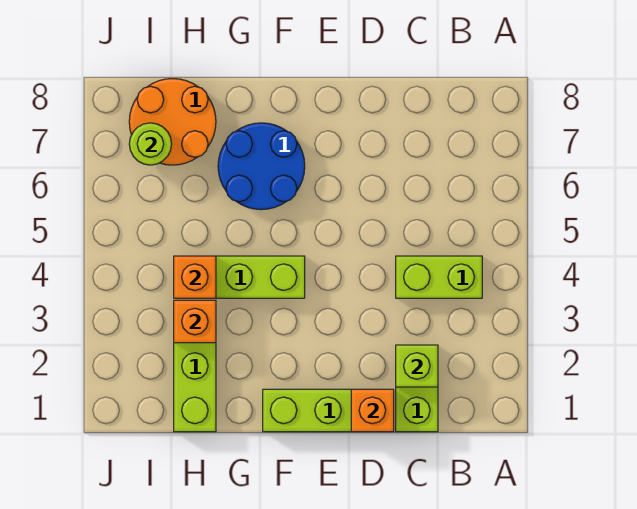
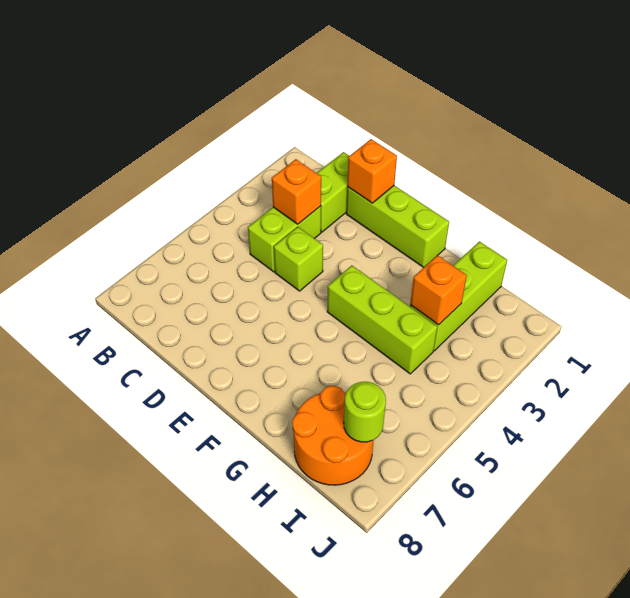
lime brick B4:C4 level 1 -> lime brick C3:C4 level 1
lime brick C2 level 2 -> lime brick D4 level 1
blue round brick F6:G7 level 1 -> none
orange brick H4 level 2 -> orange brick C3 level 2

